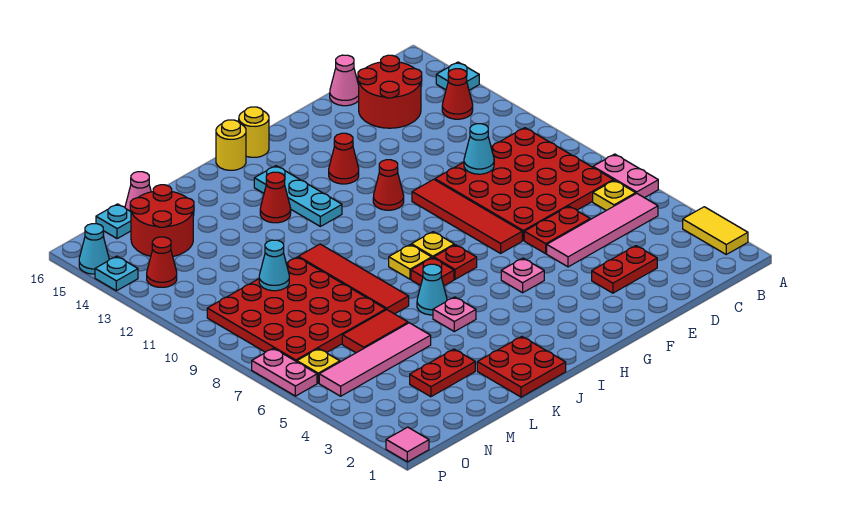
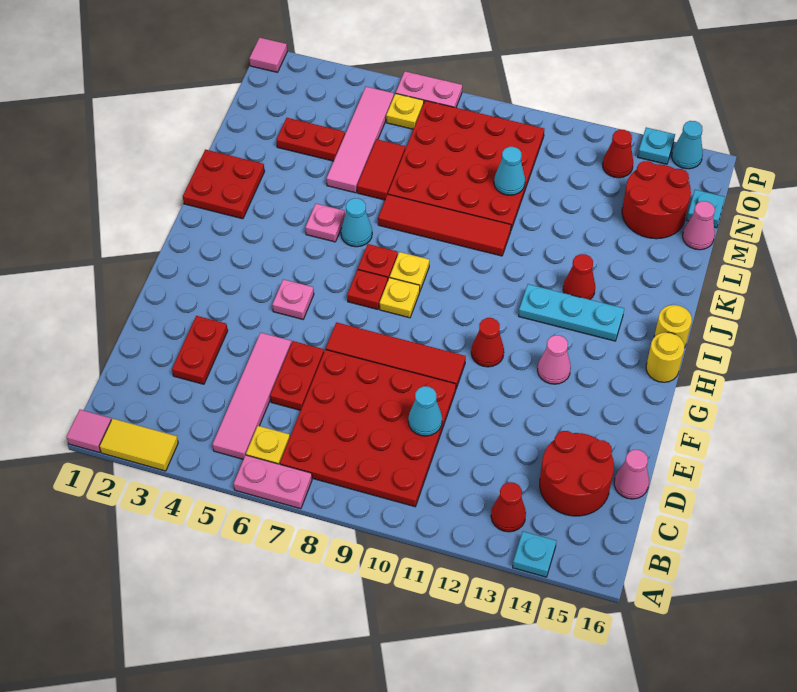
none -> pink tile A1 level 1
red cone G13 level 1 -> pink cone G13 level 1
red plate L3:M3 level 1 -> red plate M3:M4 level 1

